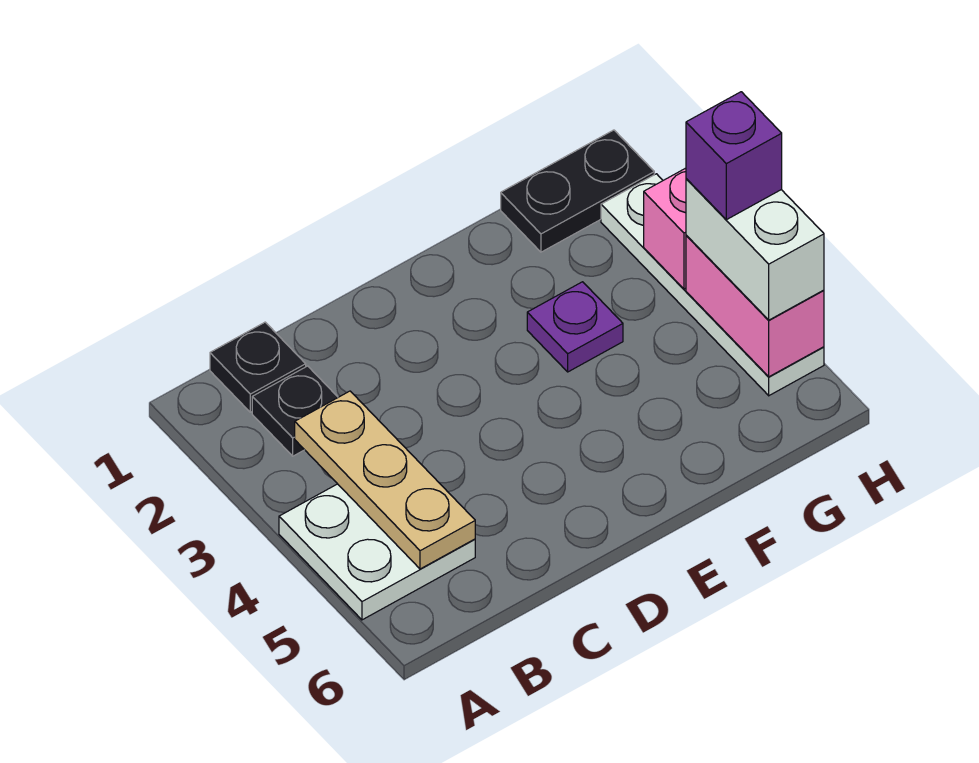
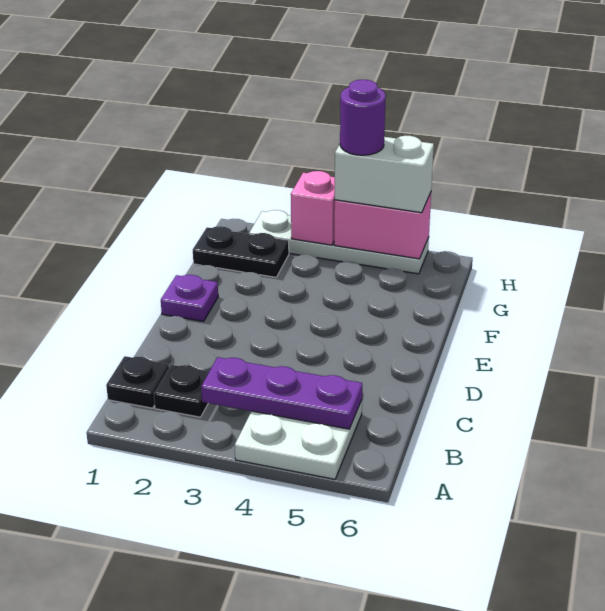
tan plate B3:B5 level 2 -> purple plate B3:B5 level 2
purple plate F3 level 1 -> purple plate E1 level 1
black plate G1:H1 level 1 -> black plate G1:G2 level 1
purple brick H4 level 4 -> purple round brick H4 level 4

